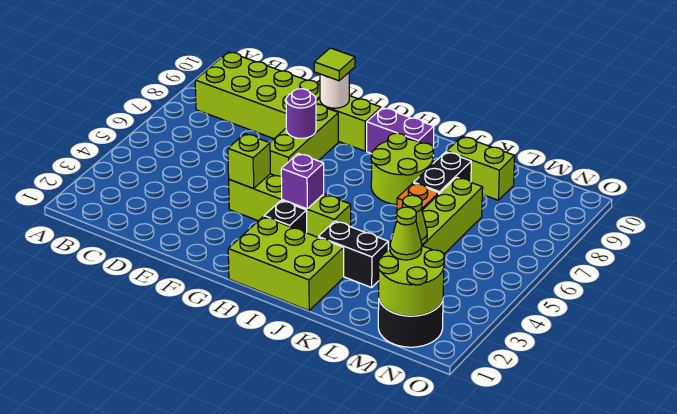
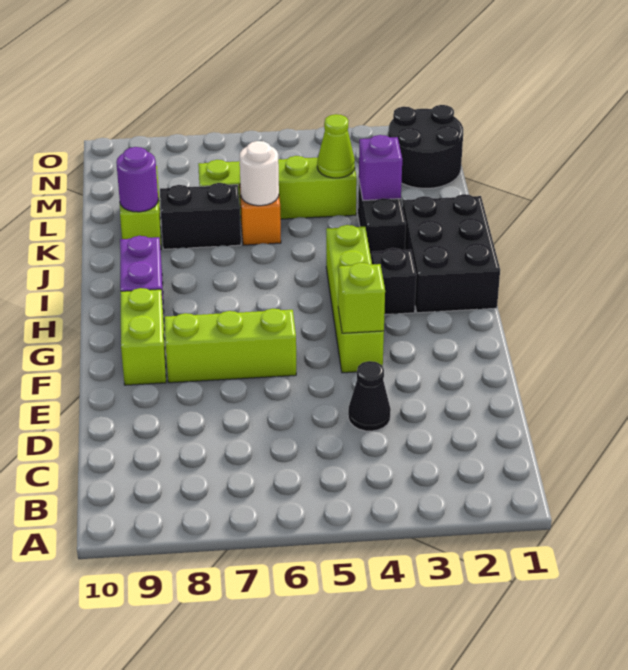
lime brick B8:E9 level 1 -> none
none -> black cone D4 level 1
purple round brick F7 level 2 -> purple round brick K9 level 2
white round brick F9 level 2 -> white round brick K6 level 2
lime tile F9 level 3 -> none
lime brick H1:J2 level 1 -> black brick H1:J2 level 1
purple brick H4 level 2 -> purple brick K3 level 2
lime round brick I7:J8 level 1 -> none
lime round brick M1:N2 level 2 -> none
lime cone M2 level 3 -> none

